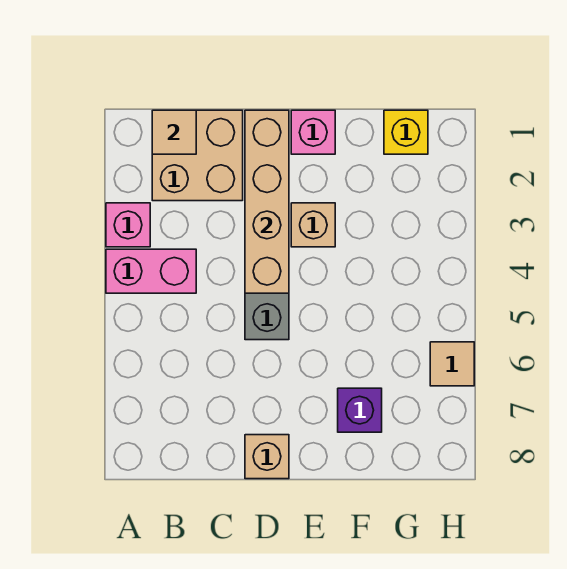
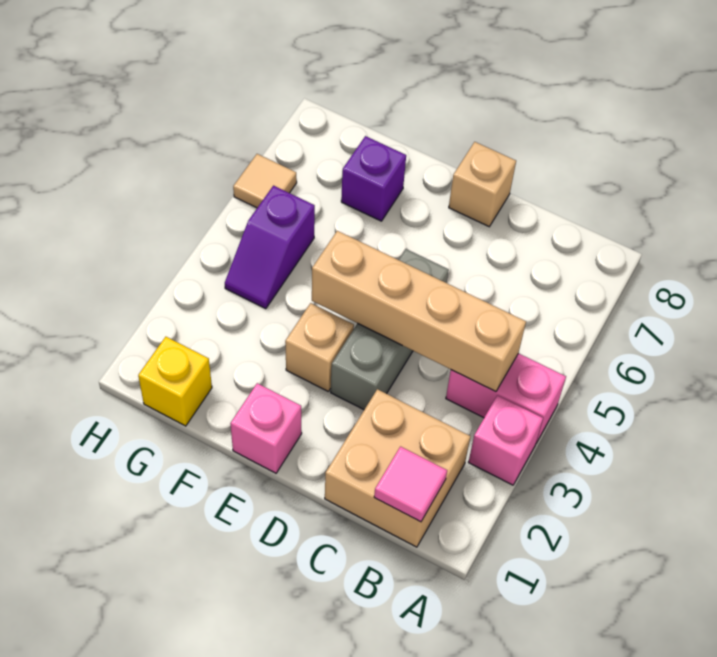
tan tile B1 level 2 -> pink tile B1 level 2
tan brick D1:D4 level 2 -> tan brick B4:E4 level 2
none -> purple slope G4:G5 level 1 top 5

